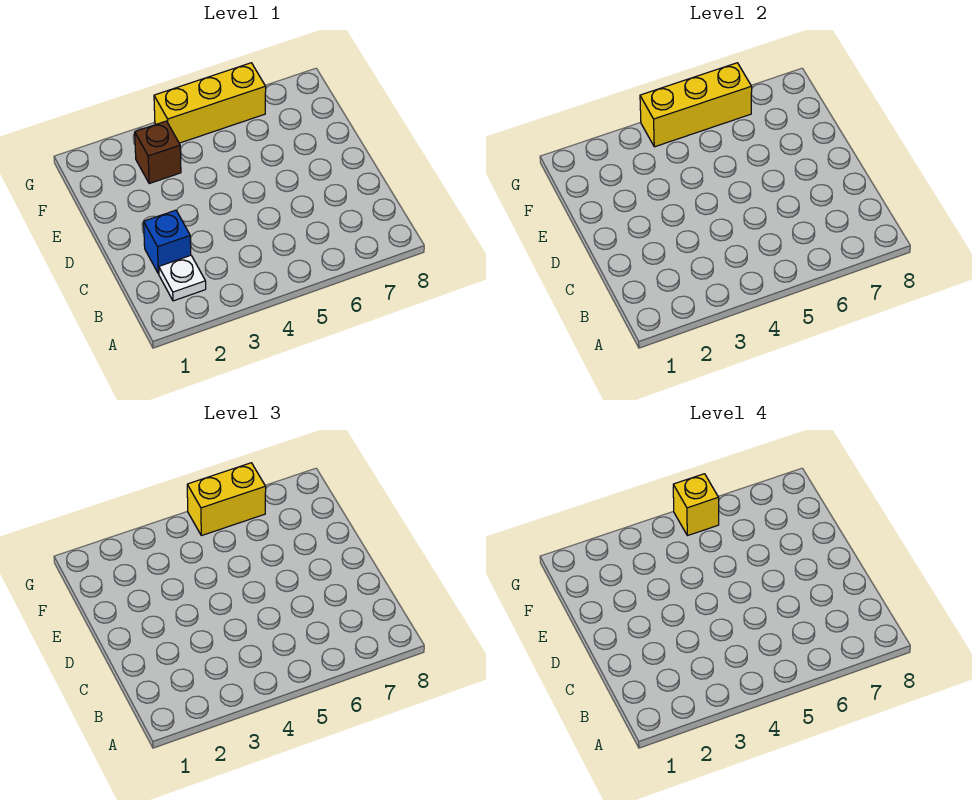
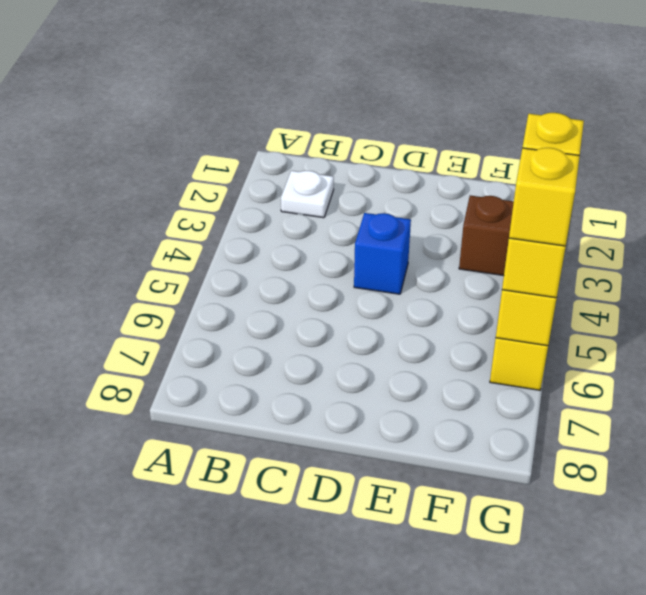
blue brick C2 level 1 -> blue brick D4 level 1
none -> yellow brick G6 level 4

